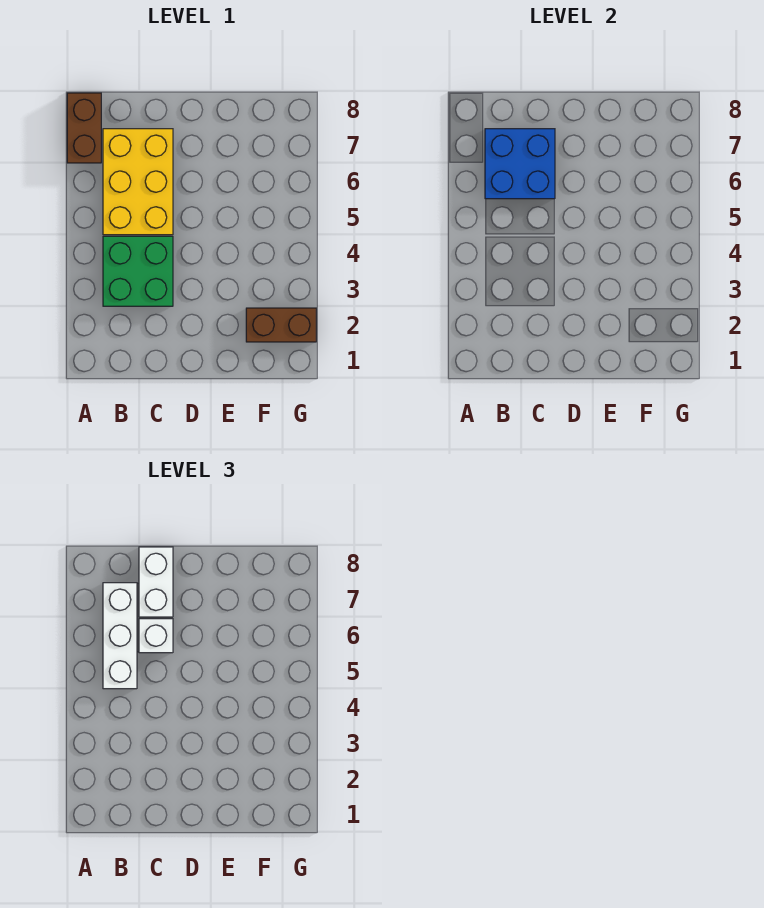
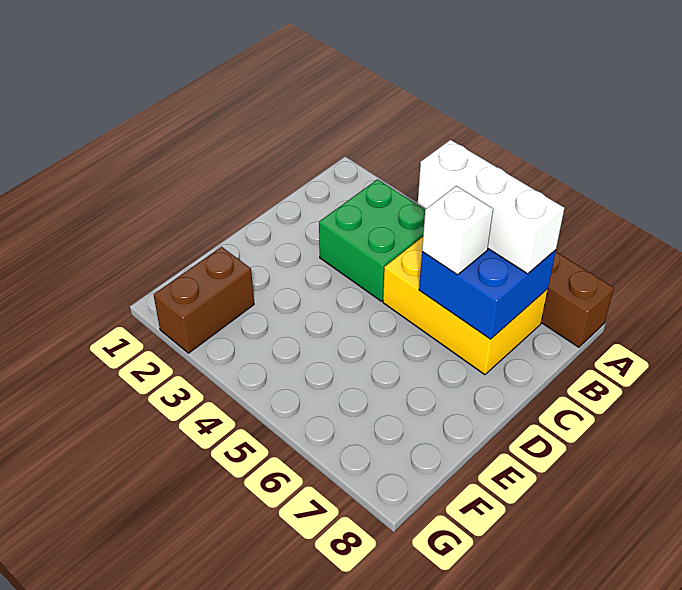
white brick C7:C8 level 3 -> none

